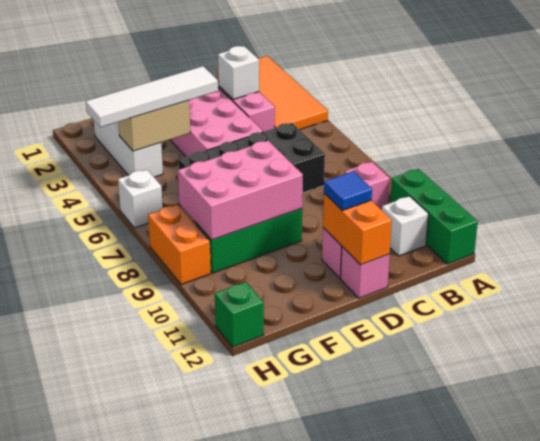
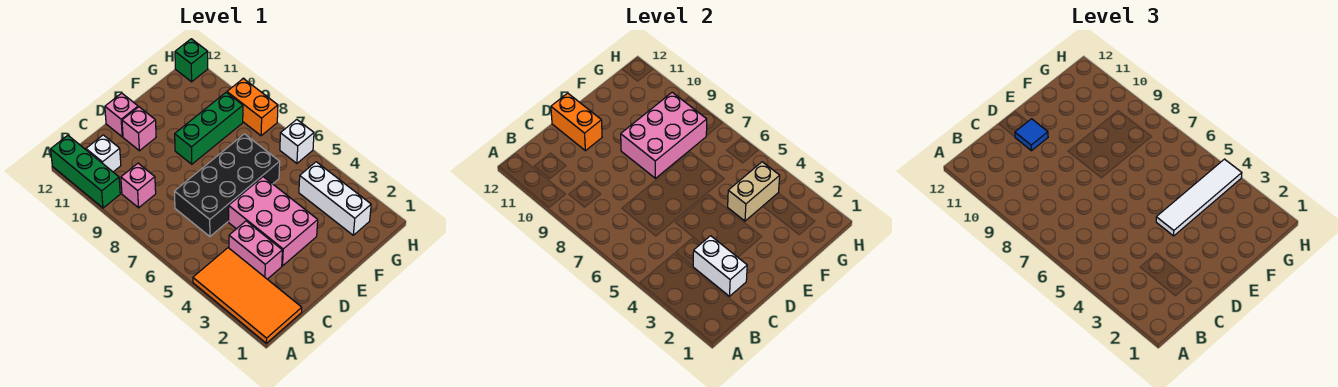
white brick C3 level 2 -> white brick C2:C3 level 2

